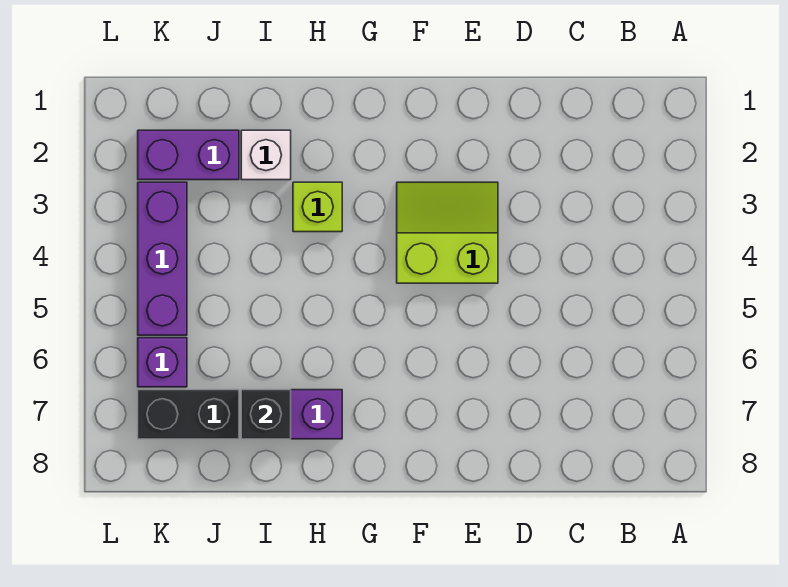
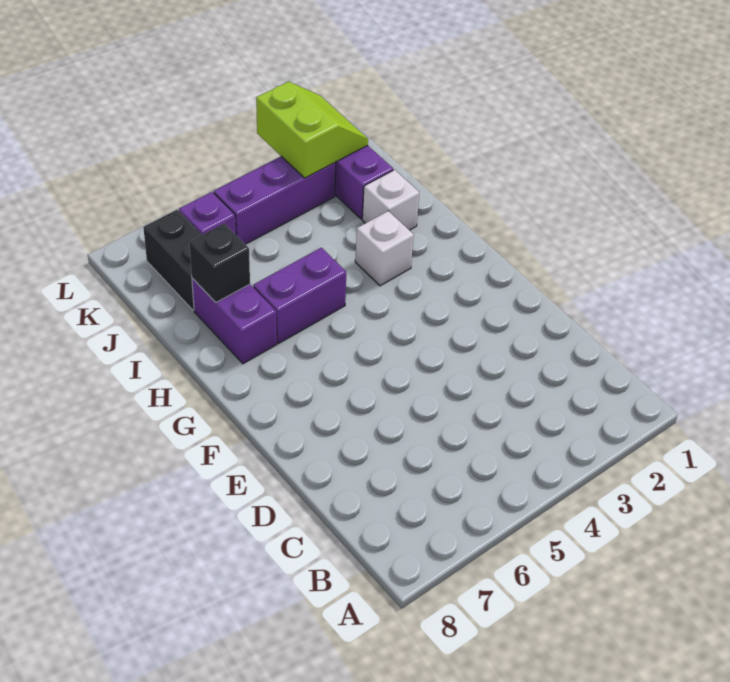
lime slope E3:F4 level 1 top 4 -> lime slope K2:L3 level 2 top 3
lime brick H3 level 1 -> white brick H3 level 1
none -> purple brick H5:H6 level 1

